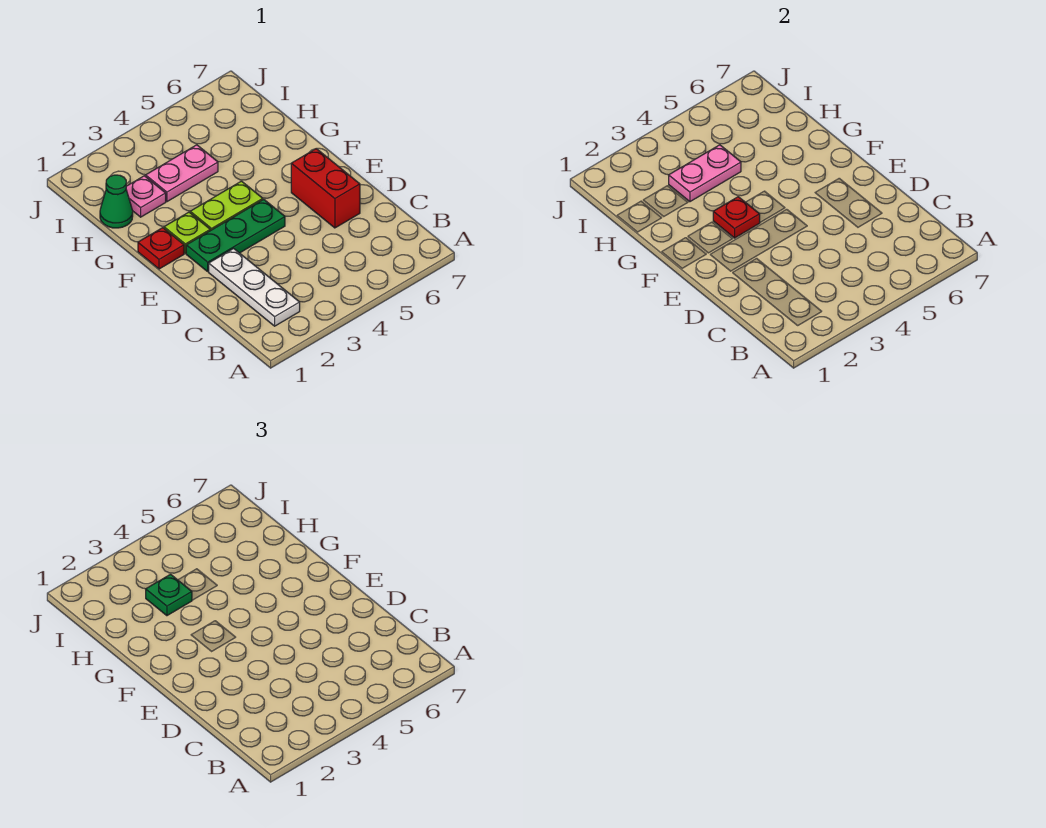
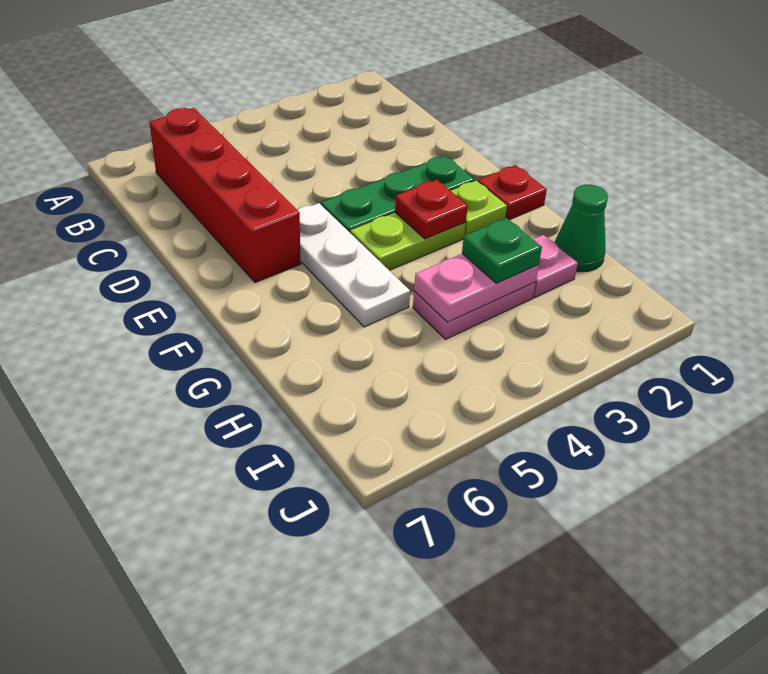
white plate B2:D2 level 1 -> white plate E5:G5 level 1
red brick D6:E6 level 1 -> red brick B6:E6 level 1

